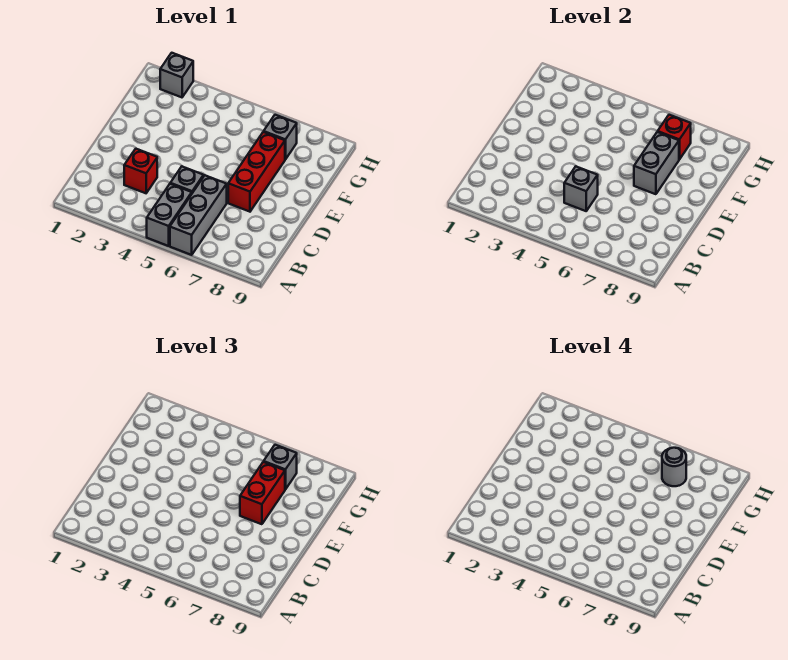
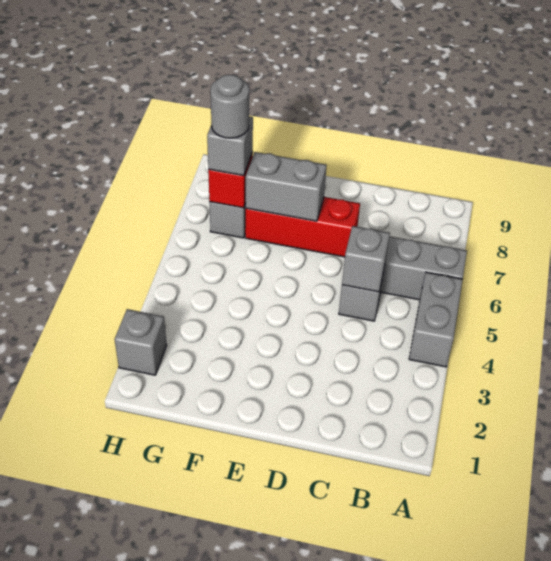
grey brick A5:B5 level 1 -> grey brick A4:A5 level 1
red brick C3 level 1 -> none
red brick E7:F7 level 3 -> none

